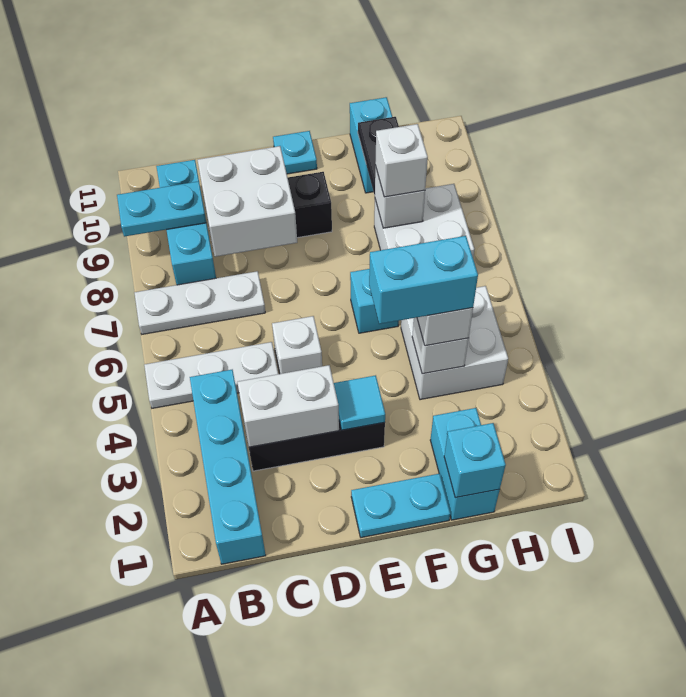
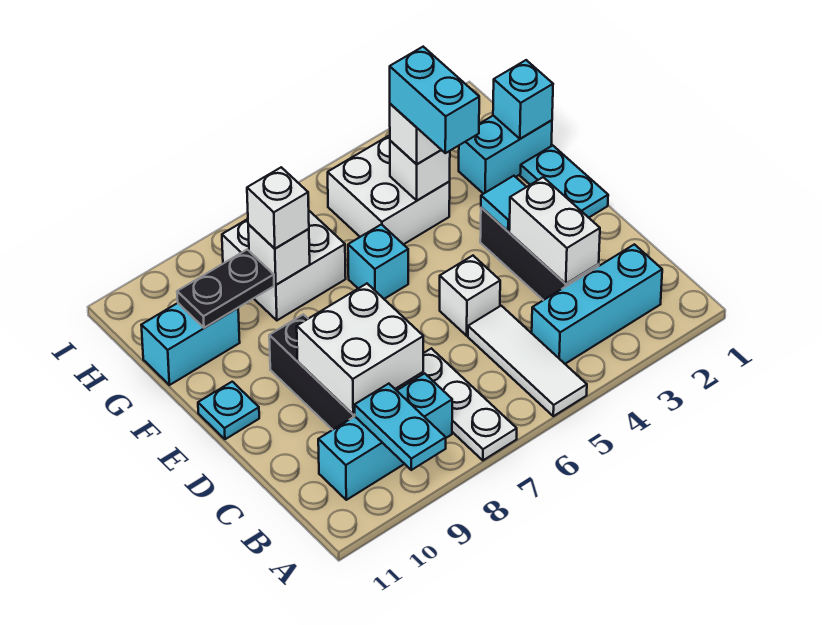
white plate A5:C5 level 1 -> white tile A5:C5 level 1
cyan brick B1:B4 level 1 -> cyan brick B2:B4 level 1

